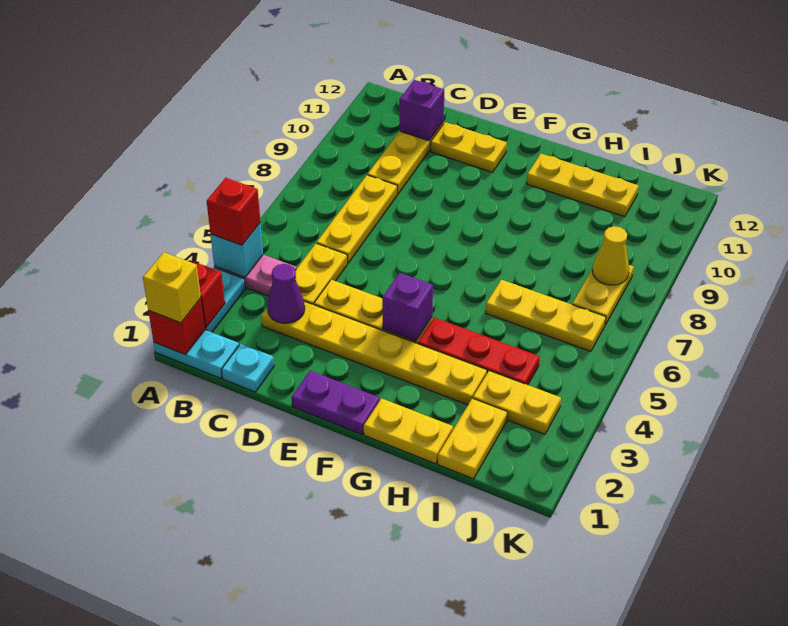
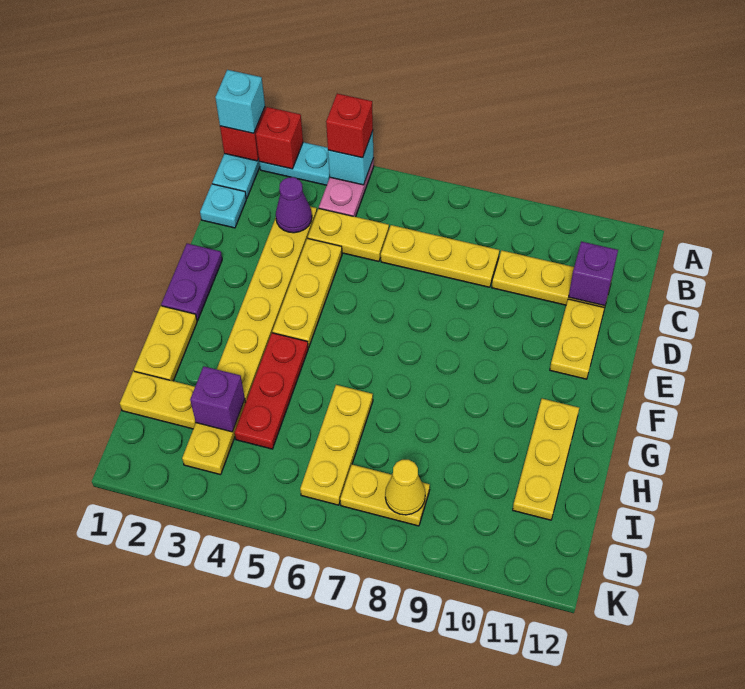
yellow brick A1 level 3 -> cyan brick A1 level 3
purple brick F4 level 2 -> purple brick I3 level 2

